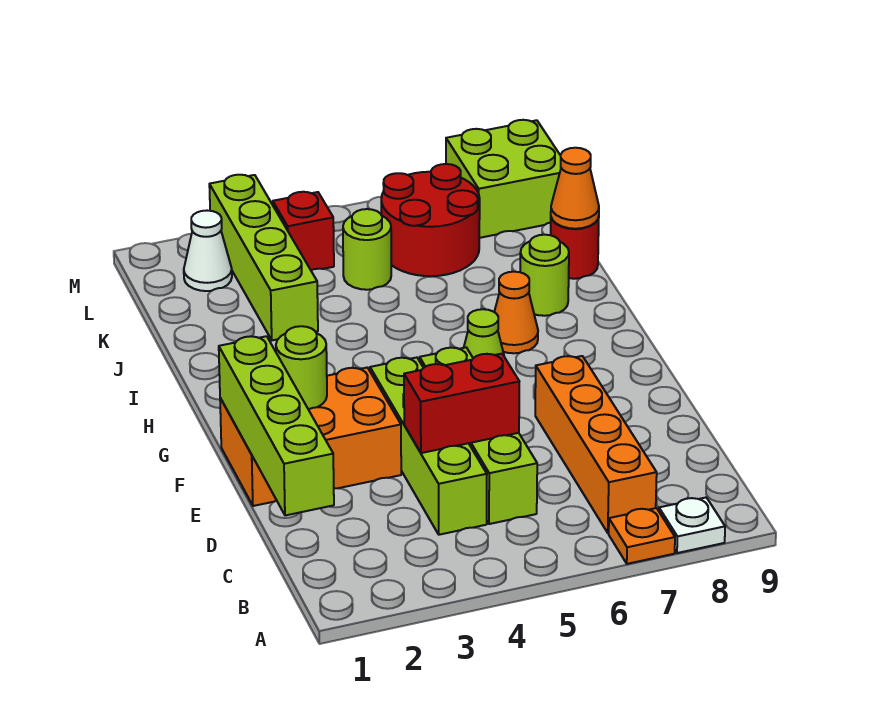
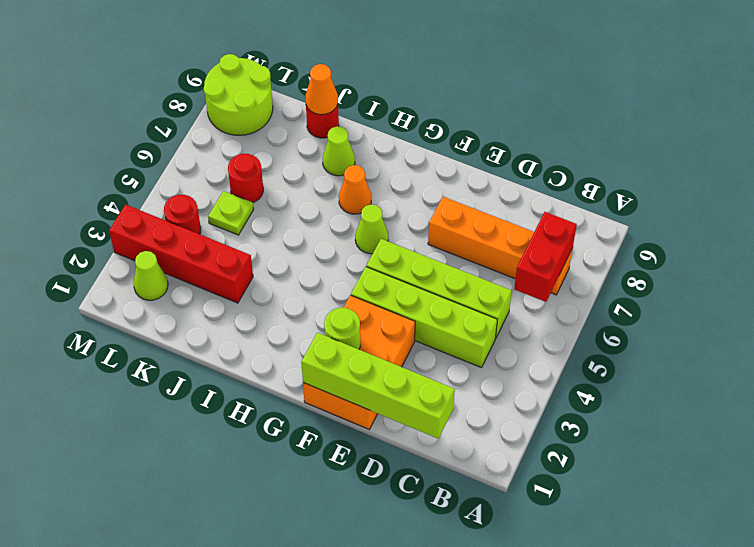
orange plate A7 level 1 -> none
white plate A8 level 1 -> none
red brick D4:D5 level 2 -> red brick B6:B7 level 2
lime round brick I8 level 1 -> lime cone I8 level 1
lime brick J3:M3 level 1 -> red brick J3:M3 level 1
lime round brick K5 level 1 -> lime plate K5 level 1
red round brick K6:L7 level 1 -> red round brick K6 level 1
white cone L2 level 1 -> lime cone L2 level 1
red brick L4 level 1 -> red round brick L4 level 1
lime brick L8:M9 level 1 -> lime round brick L8:M9 level 1

